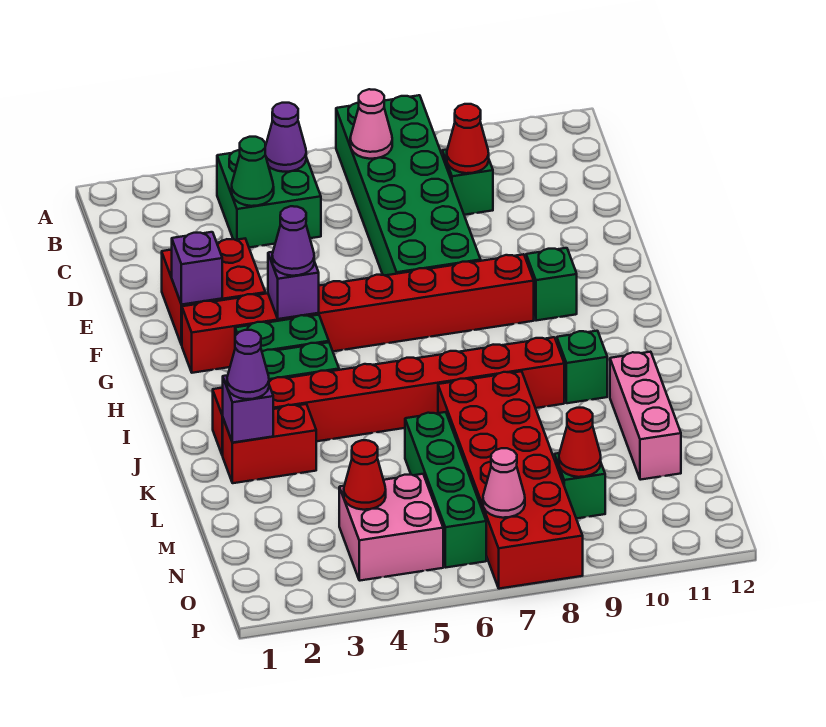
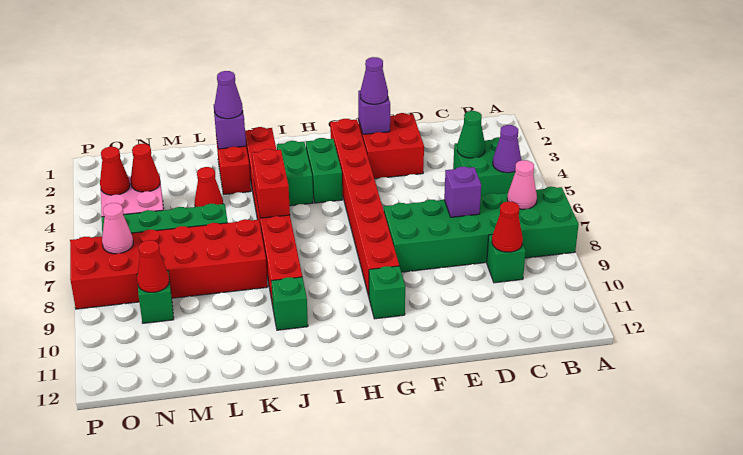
purple brick G4 level 2 -> purple brick D7 level 2
purple cone G4 level 3 -> purple cone F2 level 3
none -> red brick J5:J6 level 2
pink brick K11:M11 level 1 -> none
none -> red cone L4 level 1
none -> red cone O4 level 2

